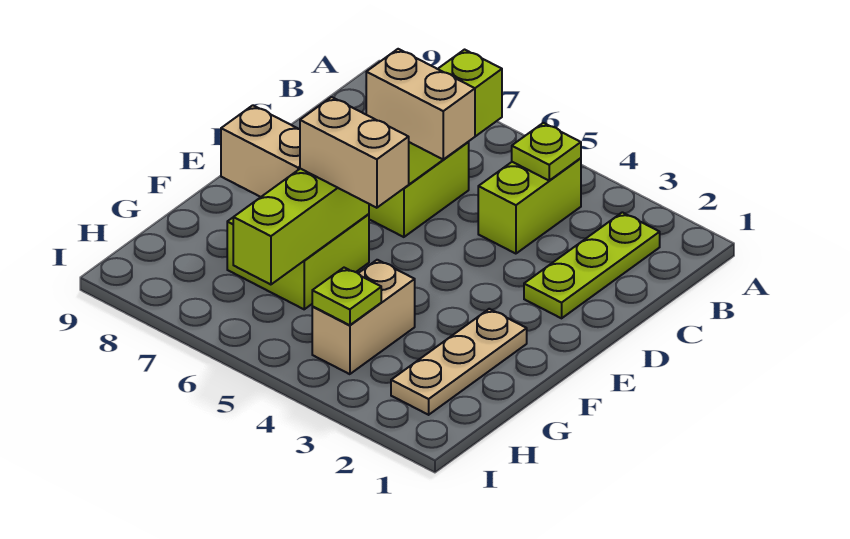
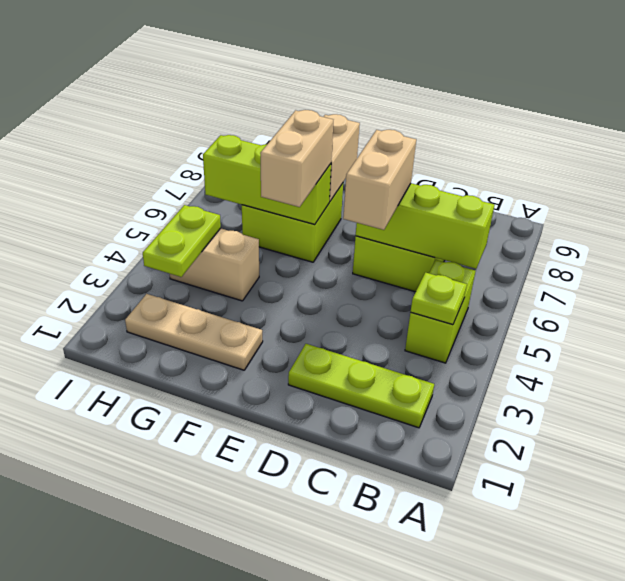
lime brick B4:C4 level 1 -> lime brick B4:B5 level 1
lime plate H4 level 2 -> lime plate H3:H4 level 2

